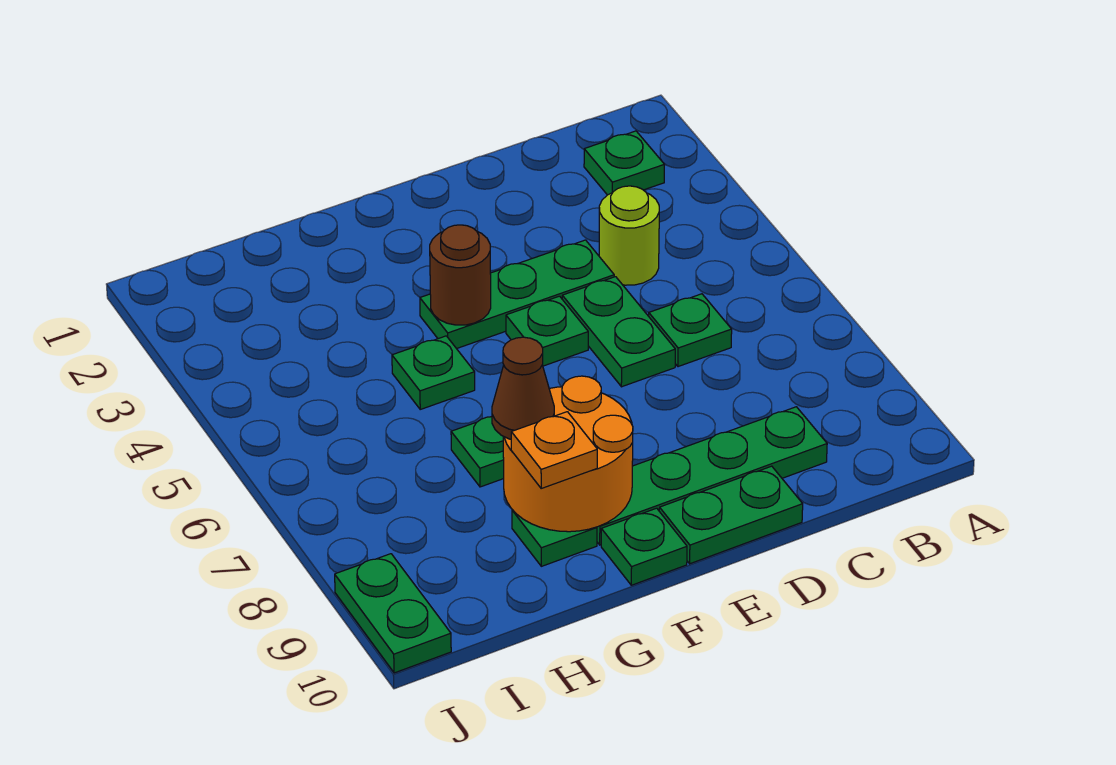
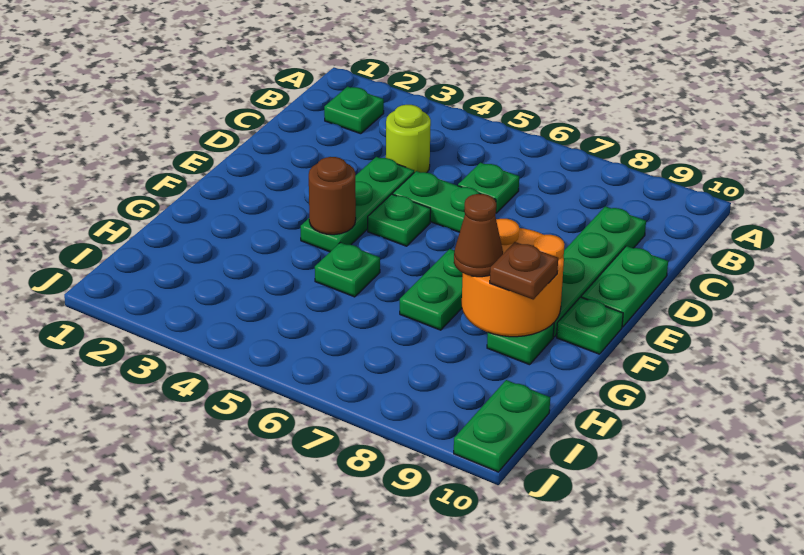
orange plate G9 level 3 -> brown plate G9 level 3
green plate J9:J10 level 1 -> green plate I10:J10 level 1

